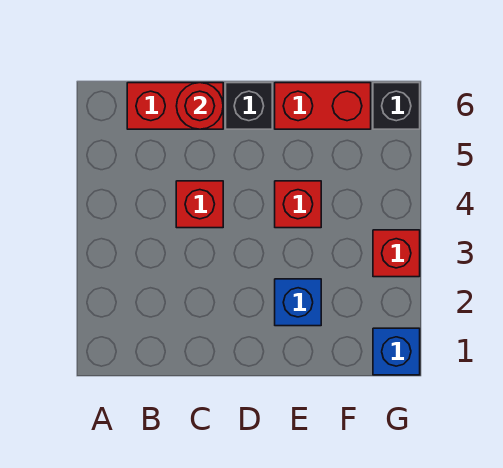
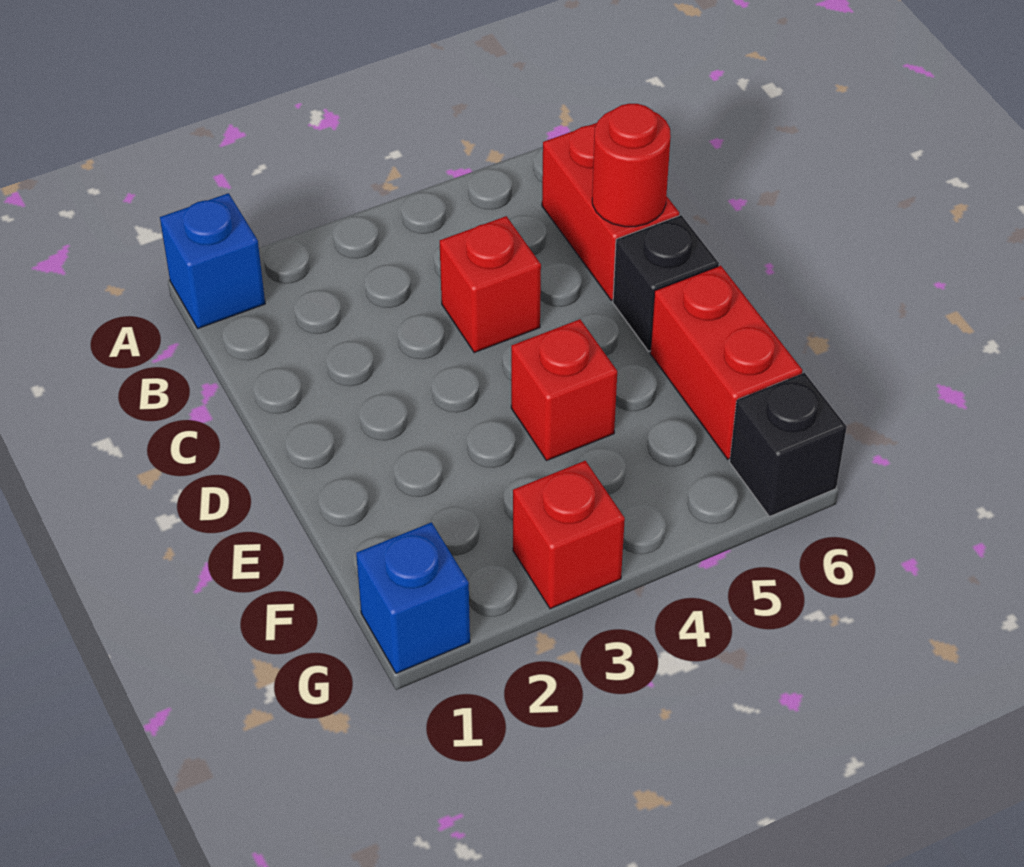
blue brick E2 level 1 -> blue brick A1 level 1

